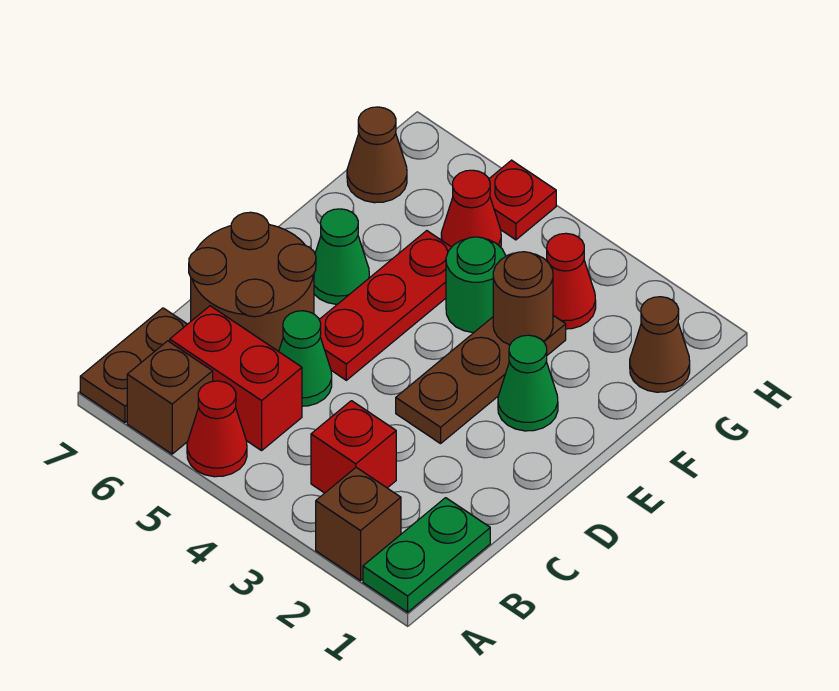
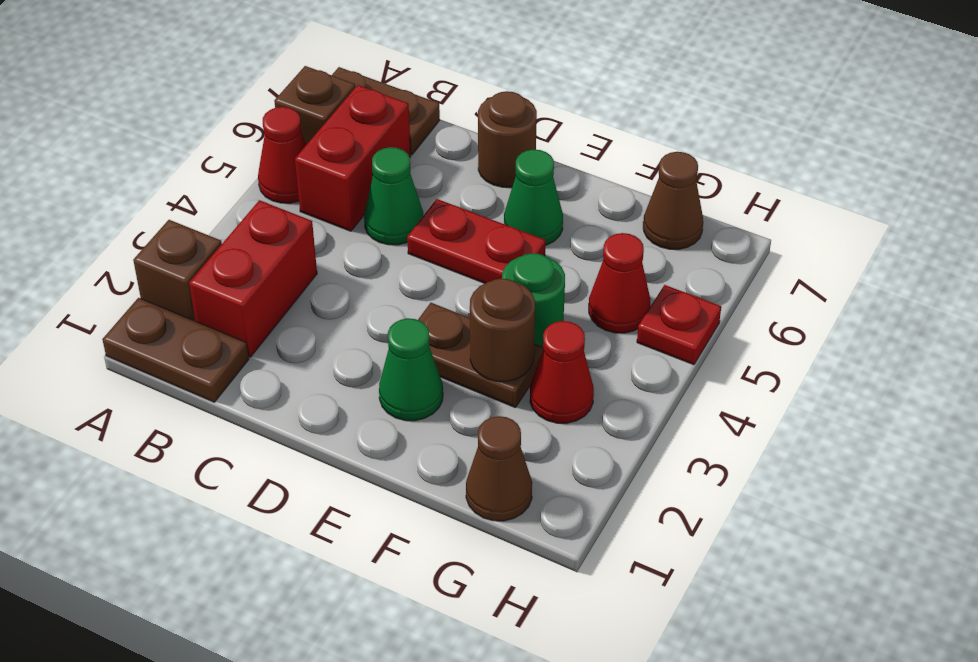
green plate A1:B1 level 1 -> brown plate A1:B1 level 1
red brick B3 level 1 -> red brick B2:B3 level 1
brown round brick C6:D7 level 1 -> brown round brick D7 level 1
brown plate D3:F3 level 1 -> brown plate E3:F3 level 1
red plate D5:F5 level 1 -> red plate D5:E5 level 1

